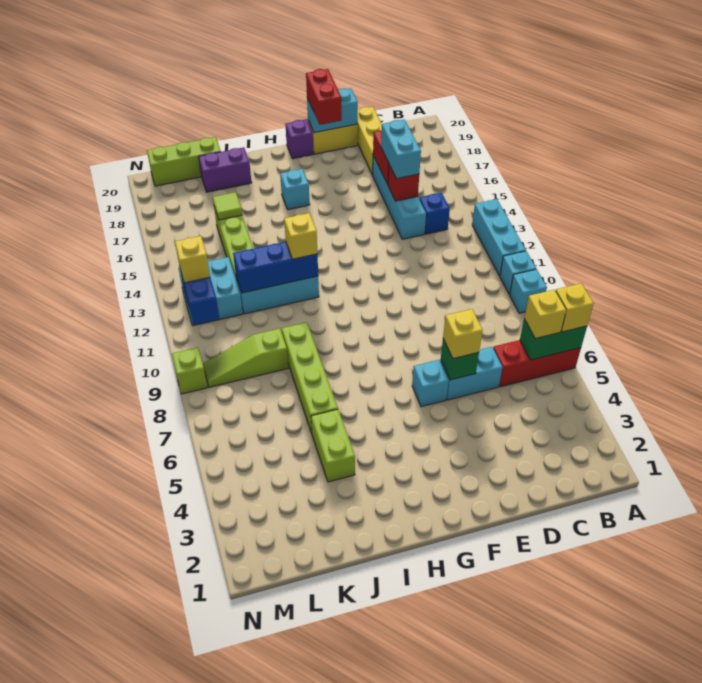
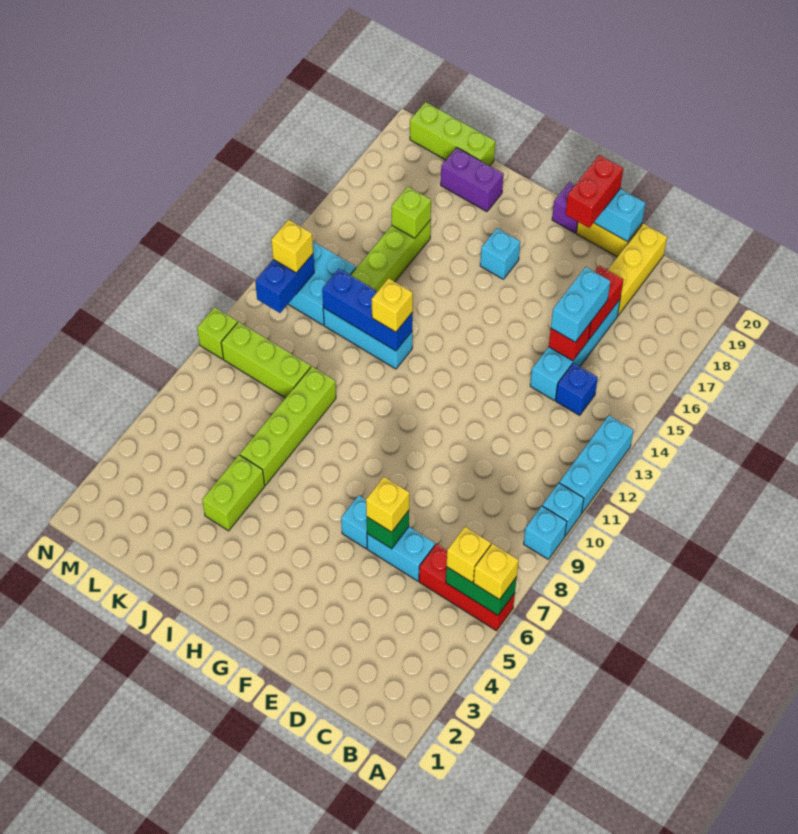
lime slope K9:M9 level 1 top K -> lime brick K9:M9 level 1
lime tile K16 level 2 -> lime brick K16 level 2

